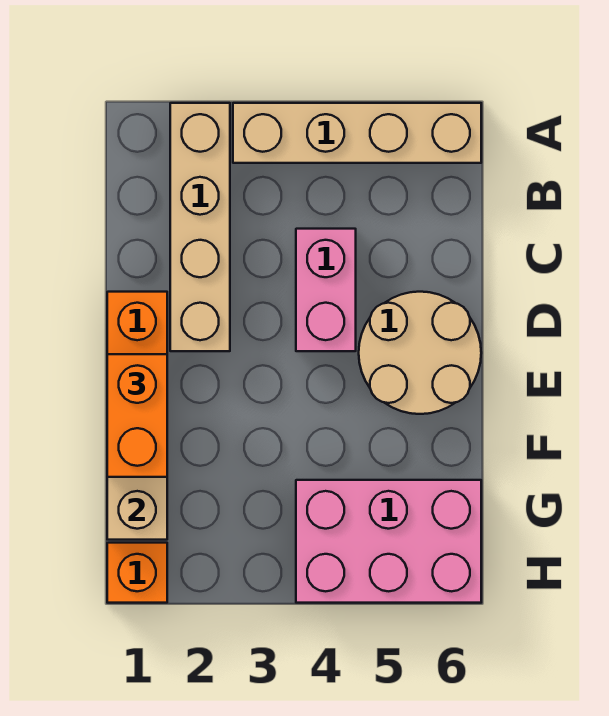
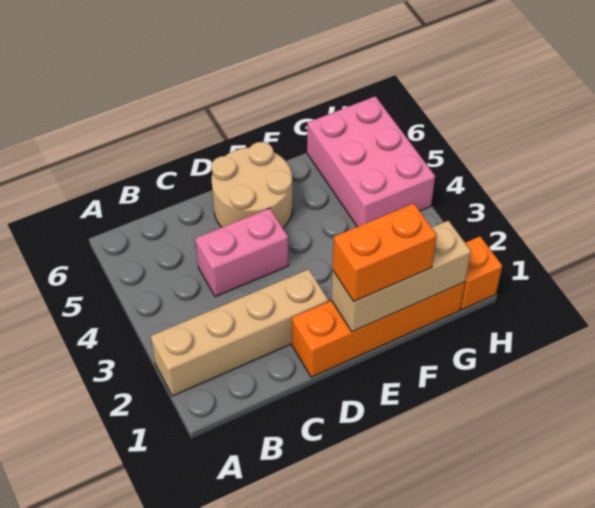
tan brick A3:A6 level 1 -> none

